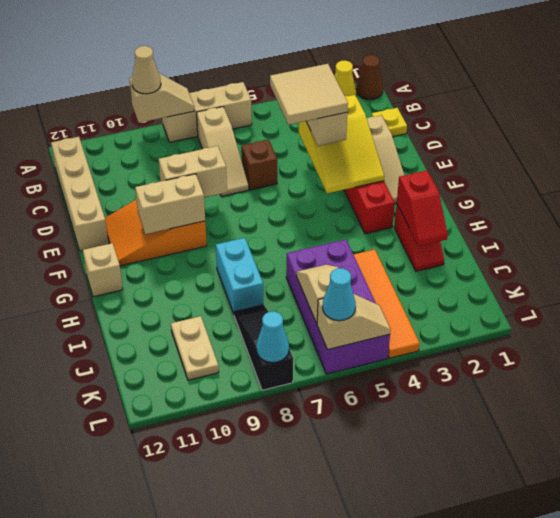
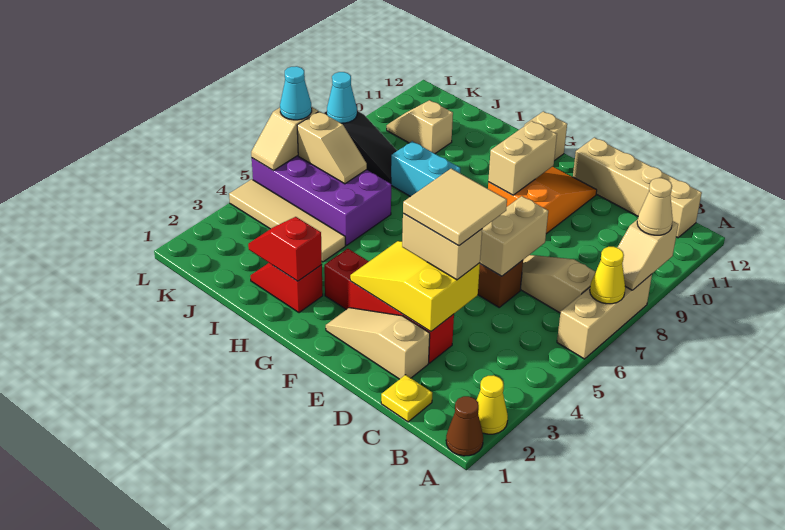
none -> yellow cone A7 level 2
tan brick E8:E9 level 2 -> tan brick D6:D7 level 2
orange tile I4:L4 level 1 -> tan tile I4:L4 level 1
tan plate J10:K10 level 1 -> tan slope J10:K10 level 1 top J

